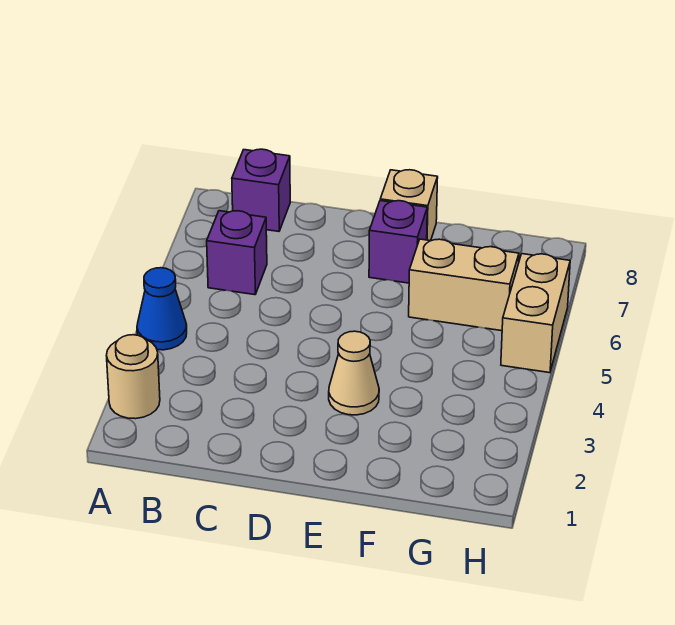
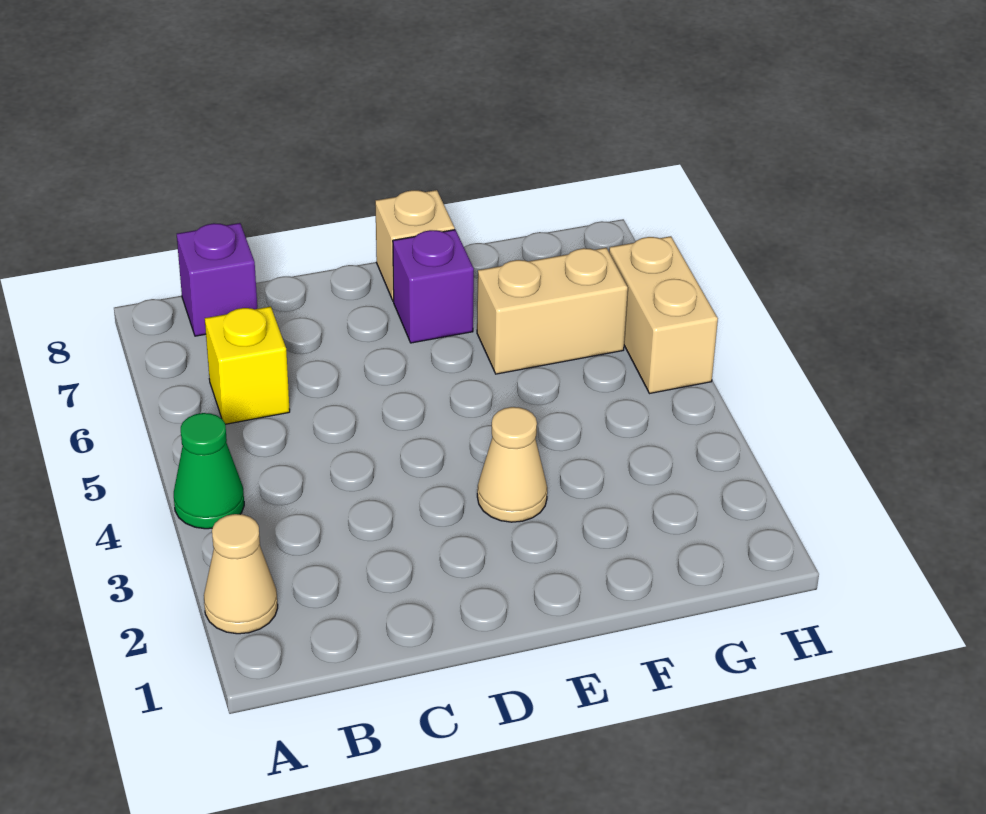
tan round brick A2 level 1 -> tan cone A2 level 1
blue cone A4 level 1 -> green cone A4 level 1
purple brick B6 level 1 -> yellow brick B6 level 1

